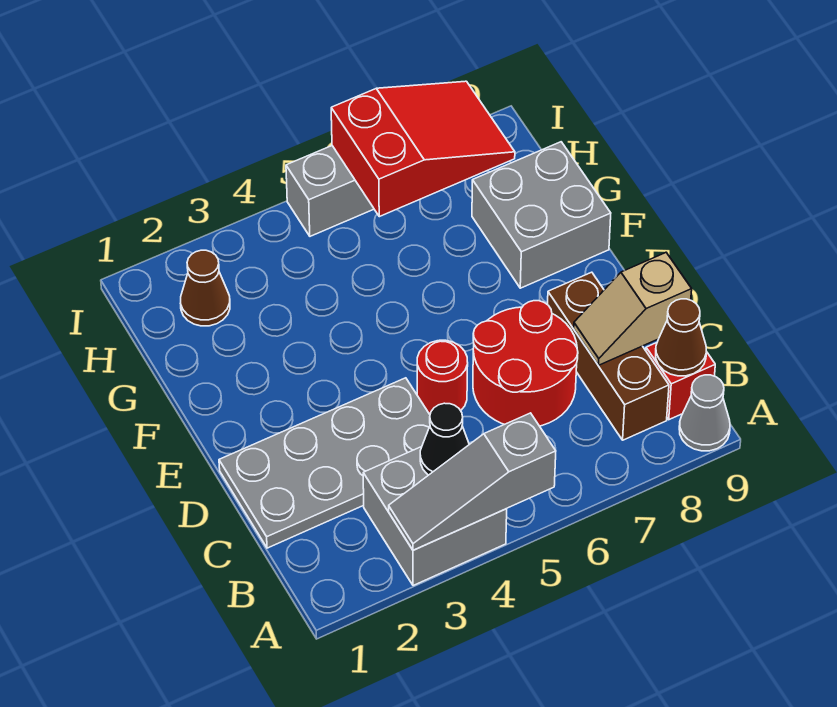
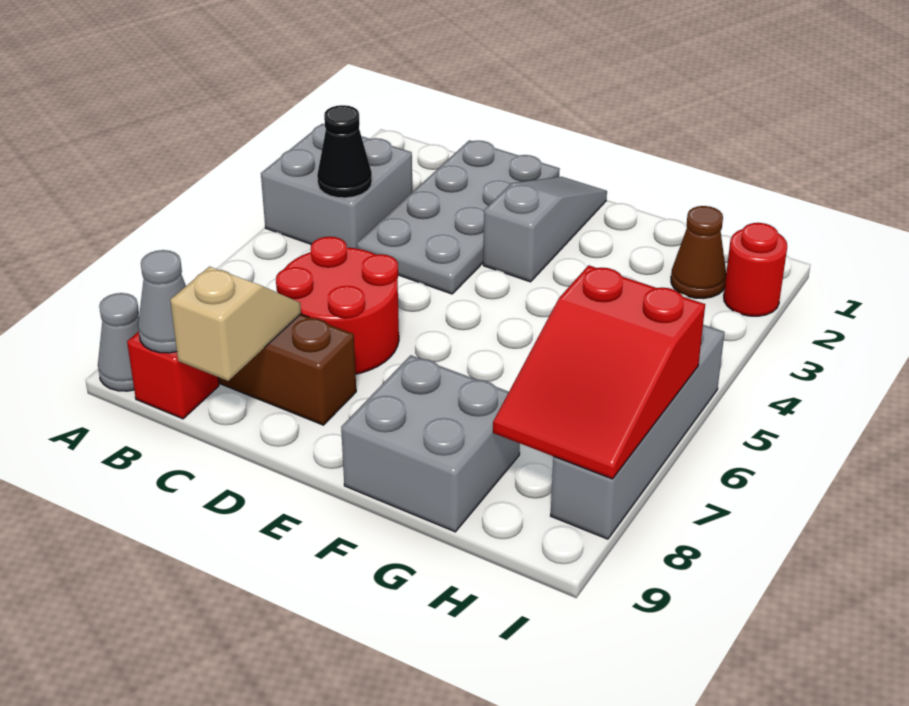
grey slope A3:A5 level 2 top 5 -> grey slope E1:E3 level 1 top 3
brown cone B9 level 2 -> grey cone B9 level 2
red round brick D5 level 1 -> red round brick I2 level 1

